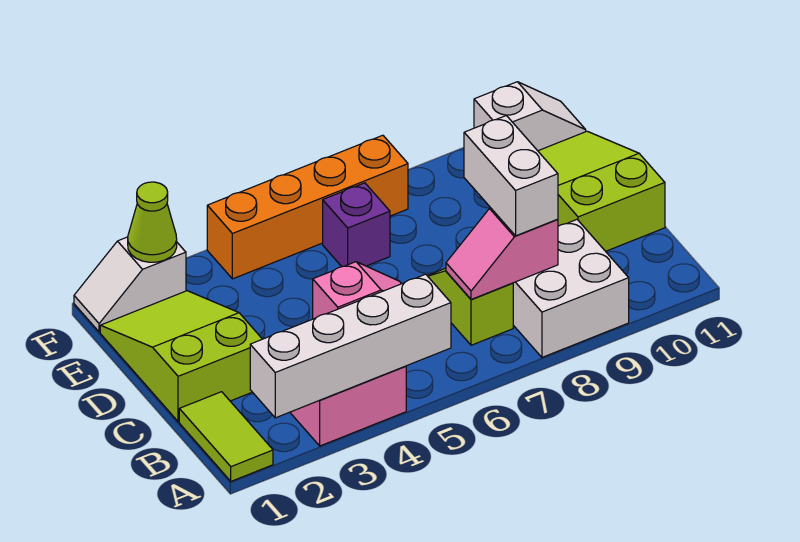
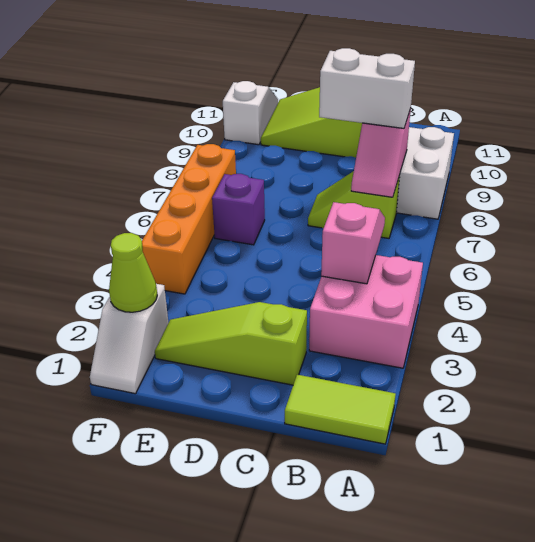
white brick A2:A5 level 2 -> none
lime slope C1:E2 level 1 top C -> lime slope C2:E2 level 1 top C

